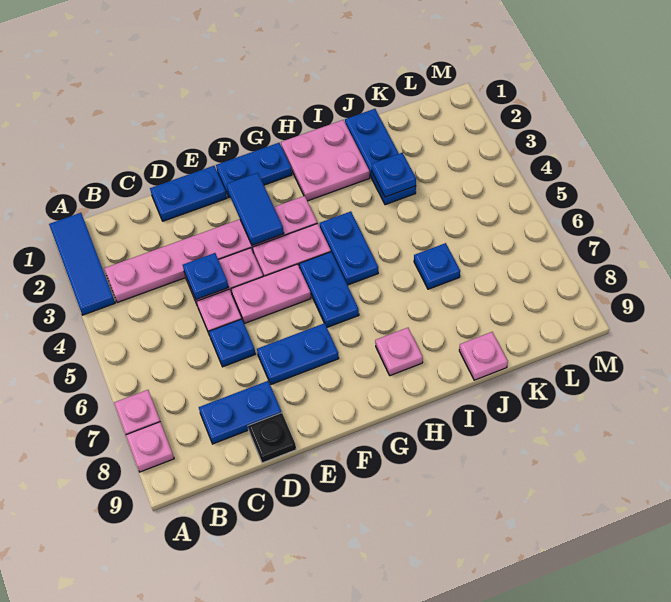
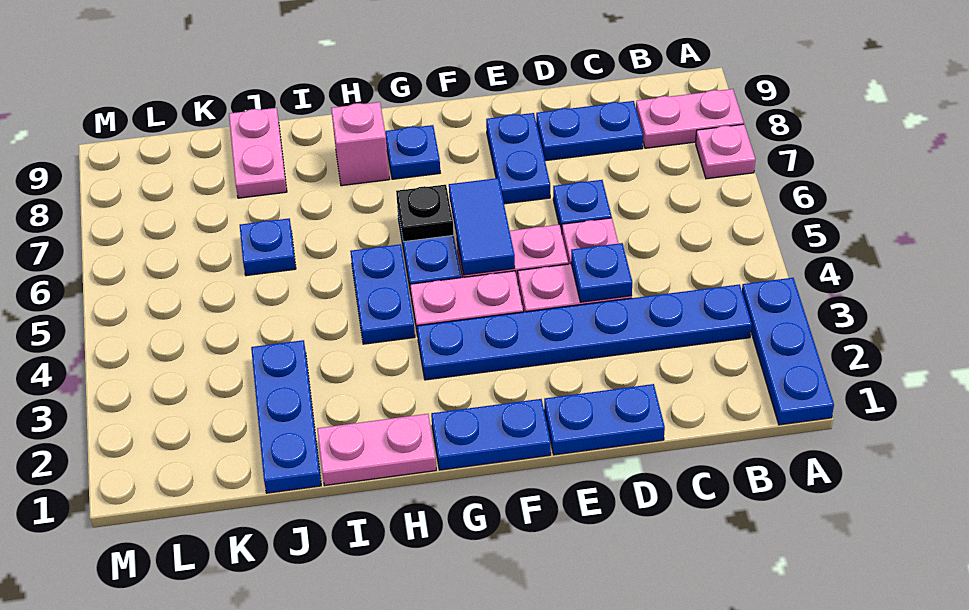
blue tile A1:A3 level 1 -> blue plate A1:A3 level 1
pink plate A8 level 1 -> pink plate A8:B8 level 1
pink plate B3:G3 level 1 -> blue plate B3:G3 level 1
black plate D9 level 1 -> black plate G6 level 2
blue plate E7:F7 level 1 -> blue plate E7:E8 level 1
blue tile F2:F3 level 2 -> blue tile F5:F6 level 2
pink plate H1:I2 level 1 -> pink plate H1:I1 level 1
pink plate H8 level 1 -> pink brick H8 level 1
blue plate J3 level 2 -> blue plate G8 level 1
pink plate J9 level 1 -> pink plate J8:J9 level 1

